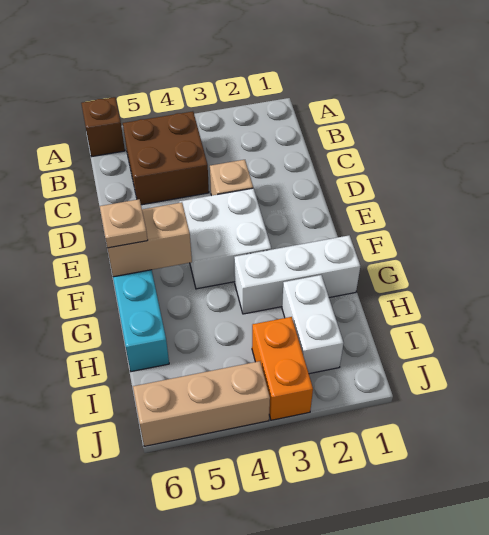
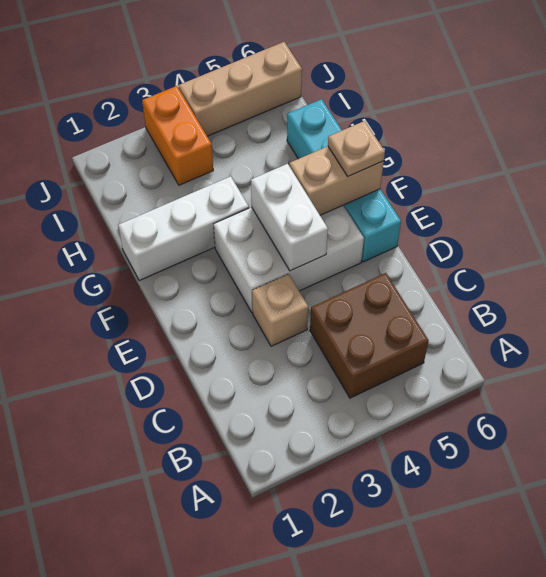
brown brick A6 level 1 -> none
white brick E3:F4 level 1 -> white brick E3:F5 level 1
white brick H2:I2 level 1 -> white brick E4:F4 level 2

